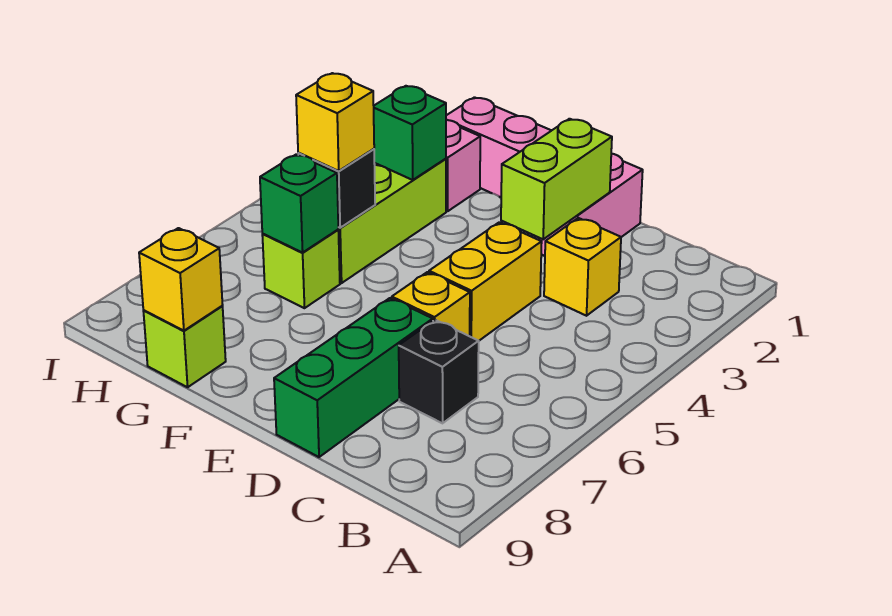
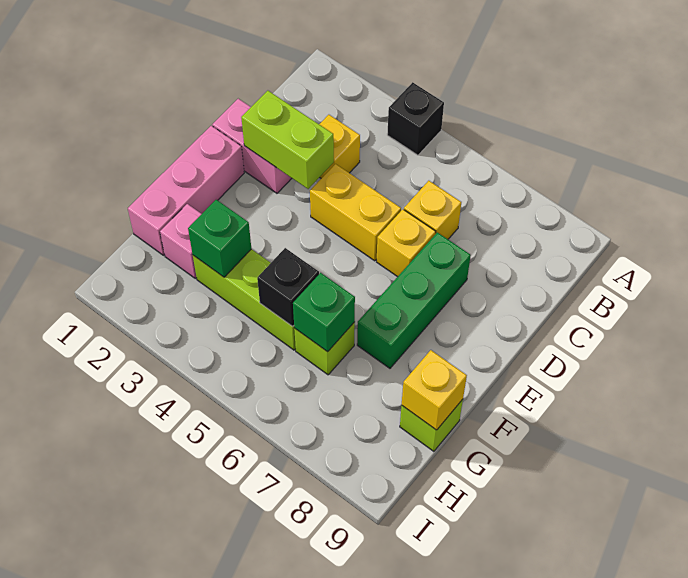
black brick C7 level 1 -> black brick A4 level 1
green brick D7:D9 level 1 -> green brick D7:F7 level 1
yellow brick G5 level 3 -> yellow brick C6 level 1

